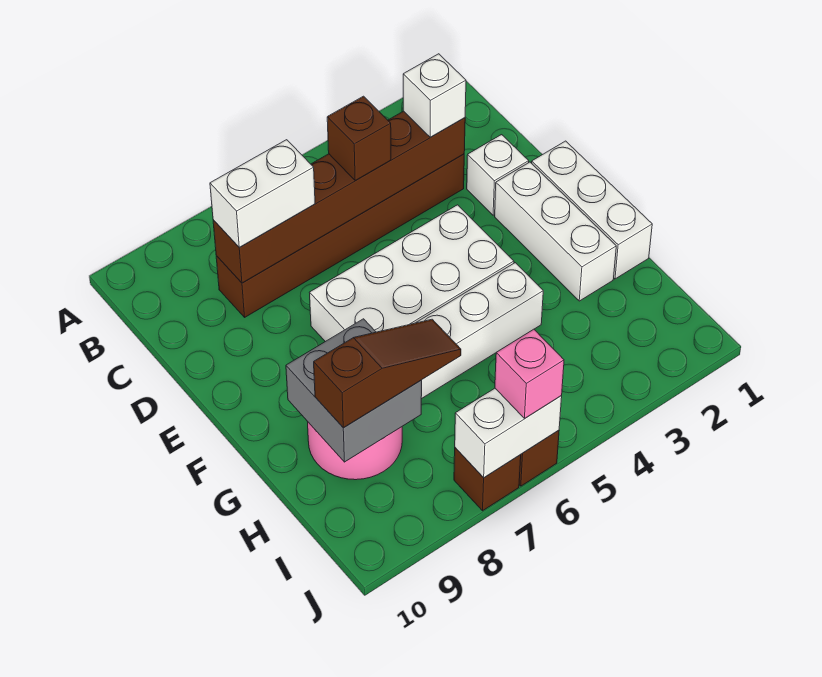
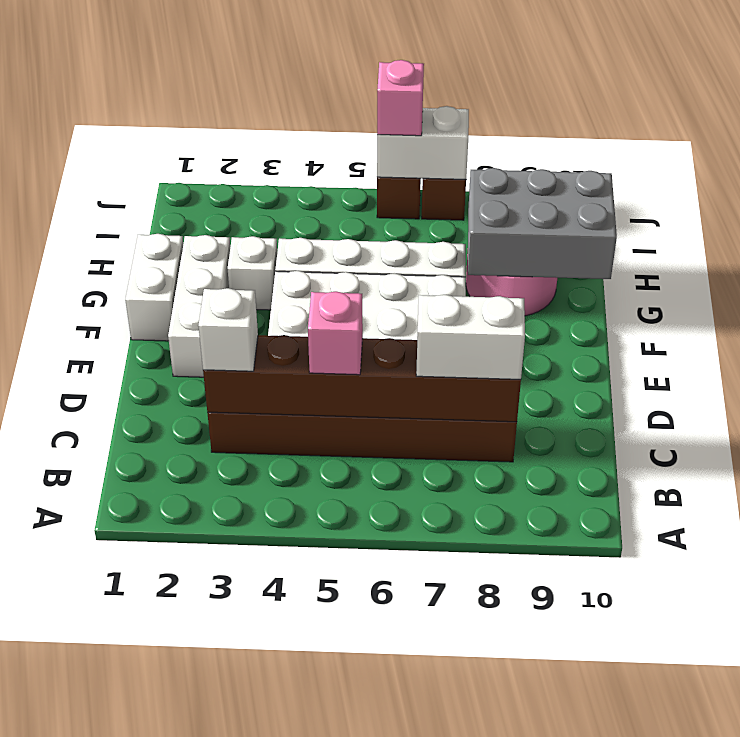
brown brick C5 level 3 -> pink brick C5 level 3
white brick D2 level 1 -> white brick G3 level 1
white brick E1:G1 level 1 -> white brick F1:G1 level 1
grey brick G8:H9 level 2 -> grey brick G8:H10 level 2
brown slope H7:H9 level 3 top 9 -> none

